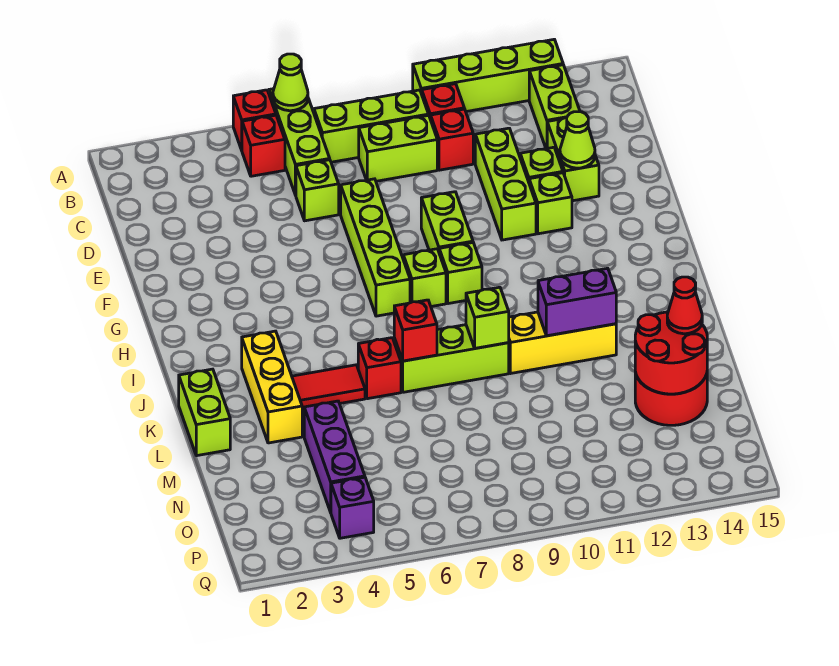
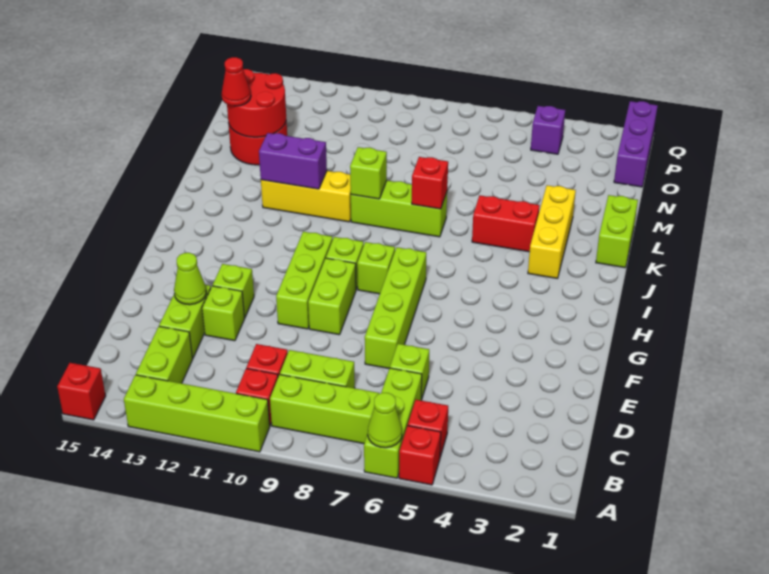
lime brick D11:F11 level 1 -> lime brick F10:H10 level 1
red tile K4:K5 level 1 -> red brick K4:K5 level 1
red brick K6 level 1 -> red brick A15 level 1
purple brick M4:O4 level 1 -> purple brick O1:Q1 level 1

